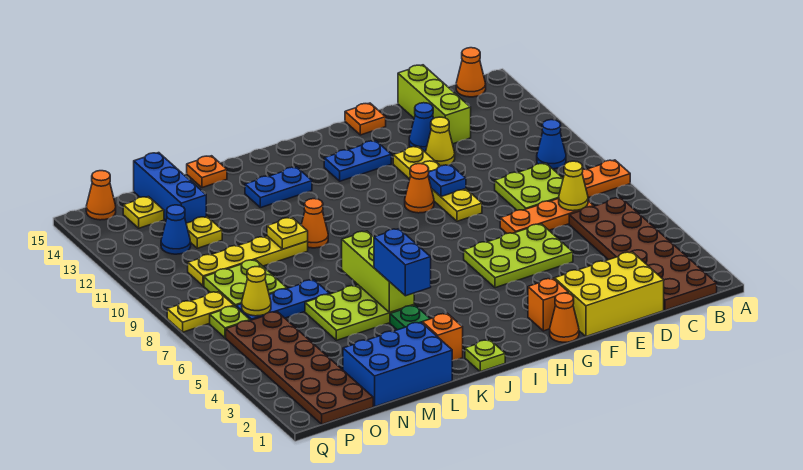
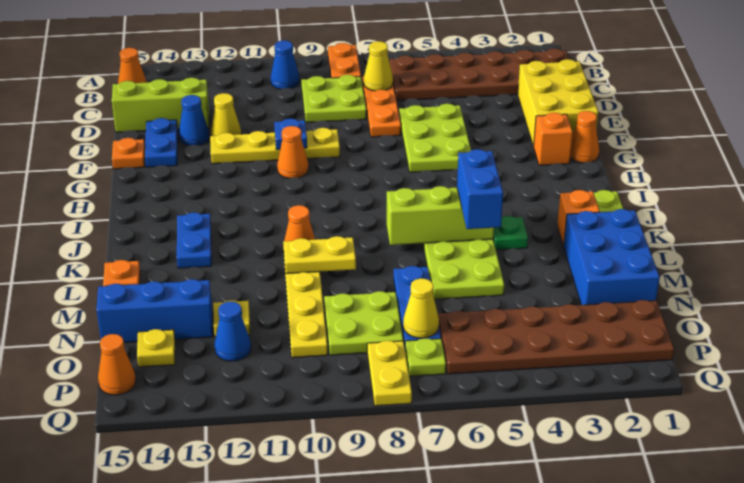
blue plate G13:H13 level 1 -> blue plate E14:F14 level 1
blue brick K4:K5 level 3 -> blue brick K5:L5 level 3
yellow plate L10 level 2 -> yellow plate L9:L10 level 2

